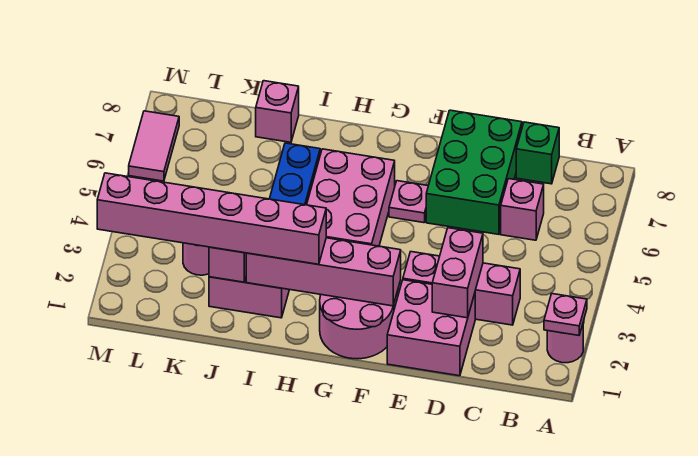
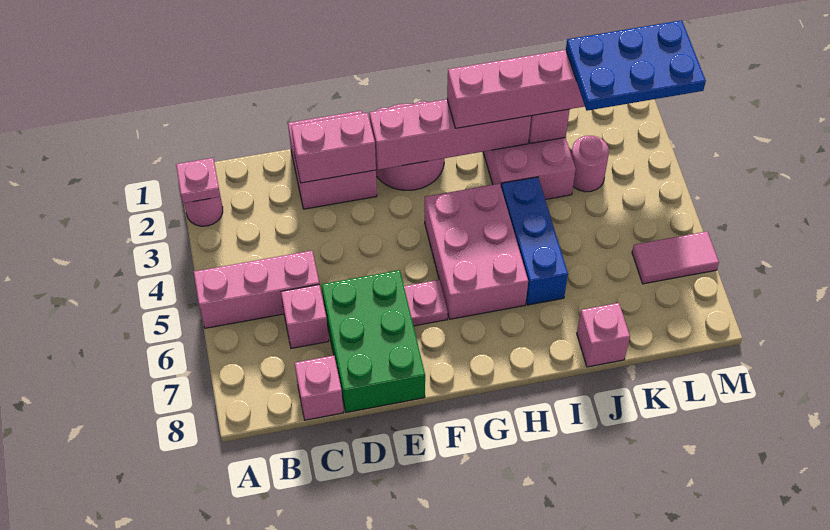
pink brick C3:E3 level 1 -> pink brick A5:C5 level 1
green brick C8 level 1 -> pink brick C8 level 1
pink brick D2:D3 level 2 -> pink brick D2:E2 level 2
none -> blue plate K2:M3 level 4
pink tile M6:M7 level 1 -> pink tile L6:M6 level 1

